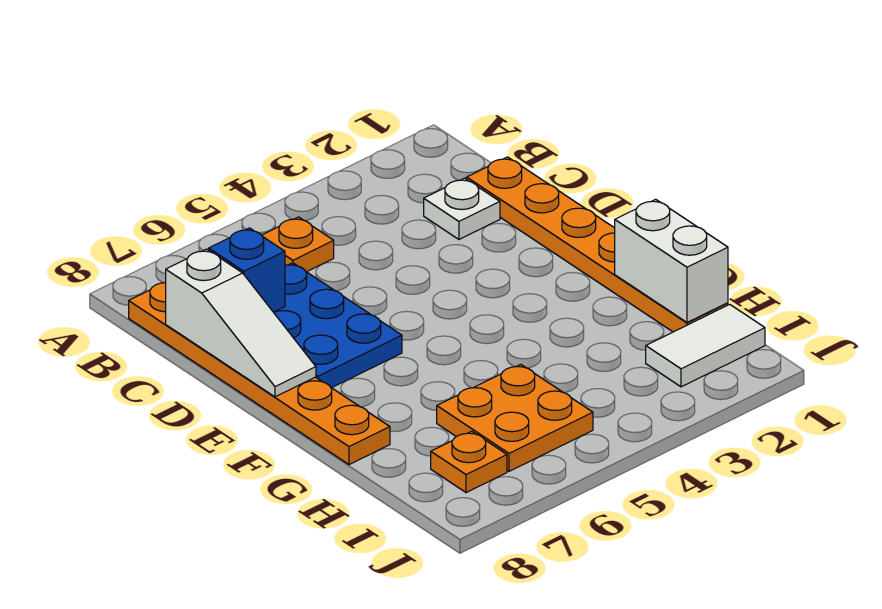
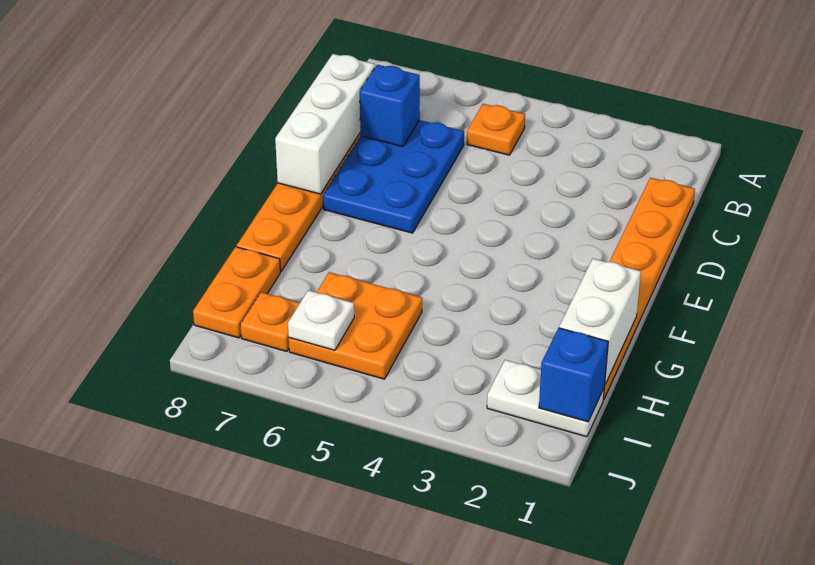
white plate C2 level 1 -> white plate I6 level 2
white slope C8:E8 level 2 top C -> white brick C8:E8 level 2
none -> orange plate H8:I8 level 1
white tile I1:I2 level 1 -> white plate I1:I2 level 1
none -> blue brick I1 level 2

